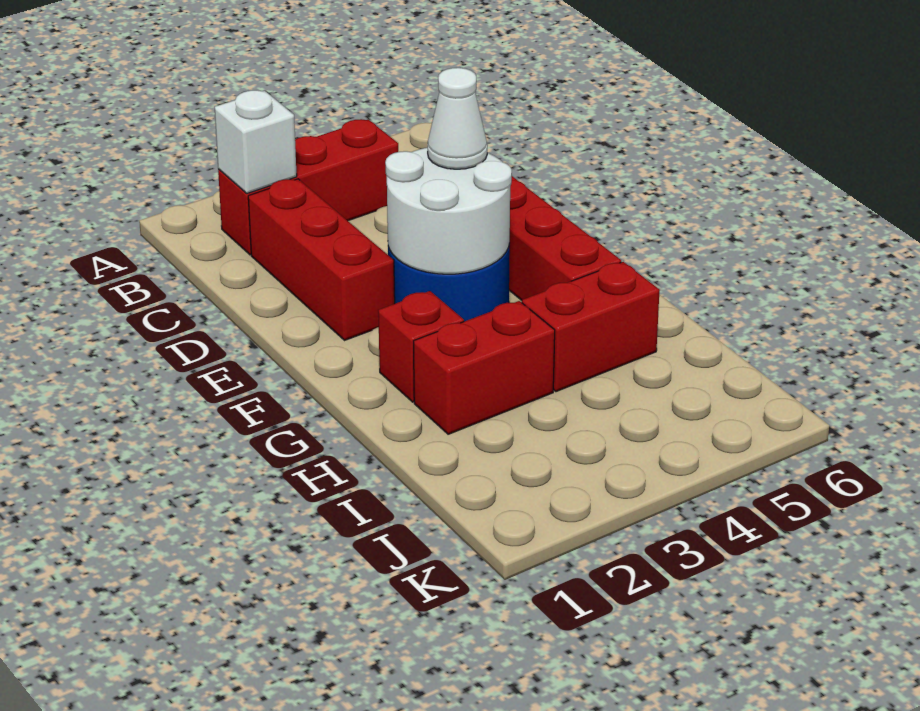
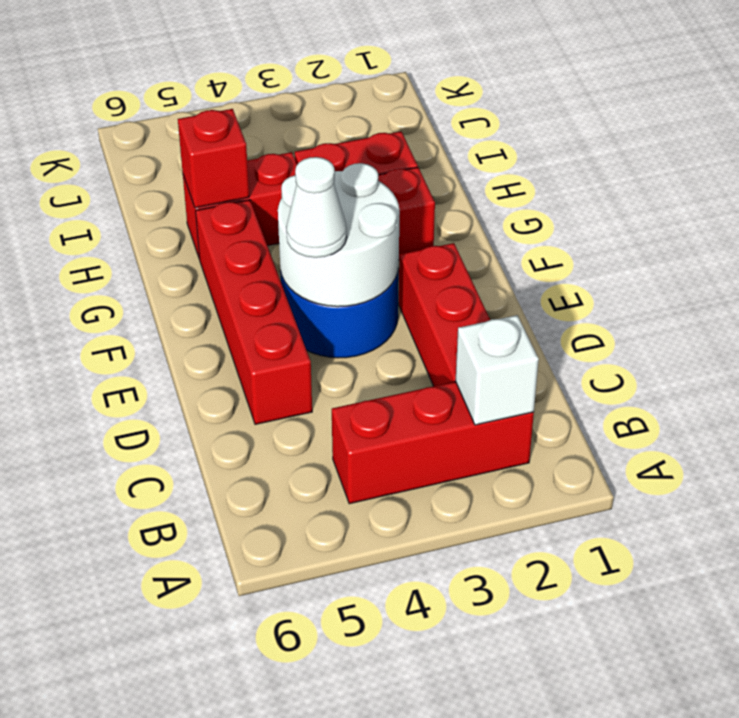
none -> red brick H5 level 2

